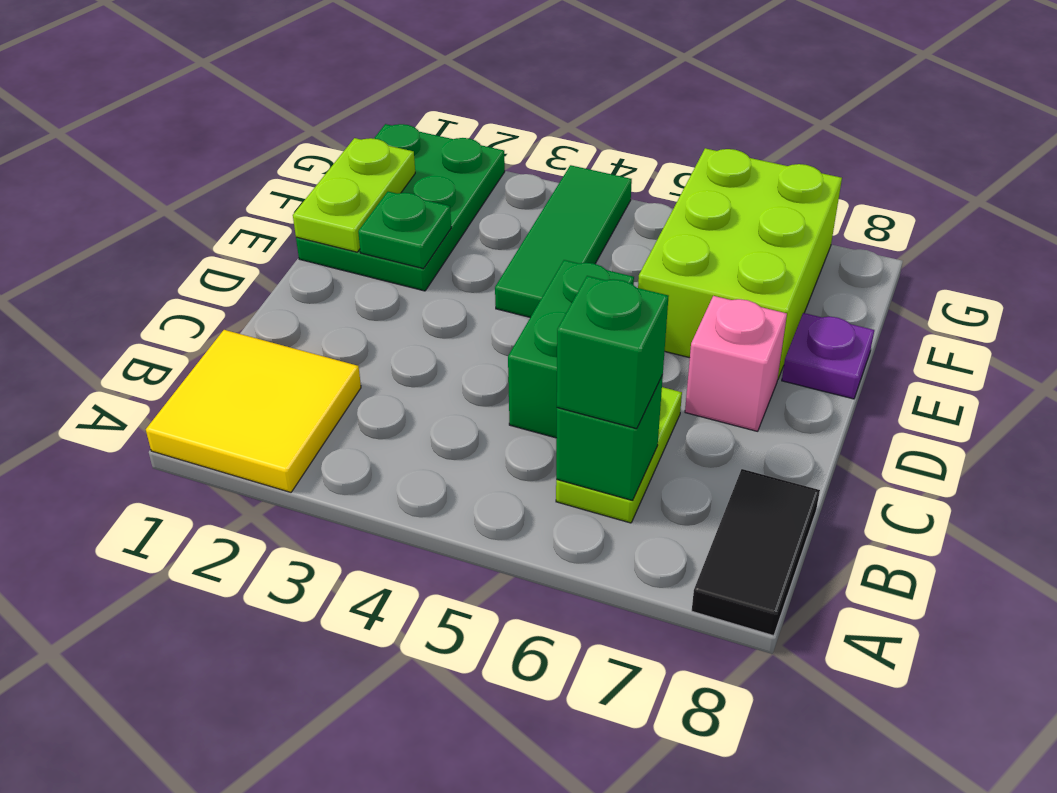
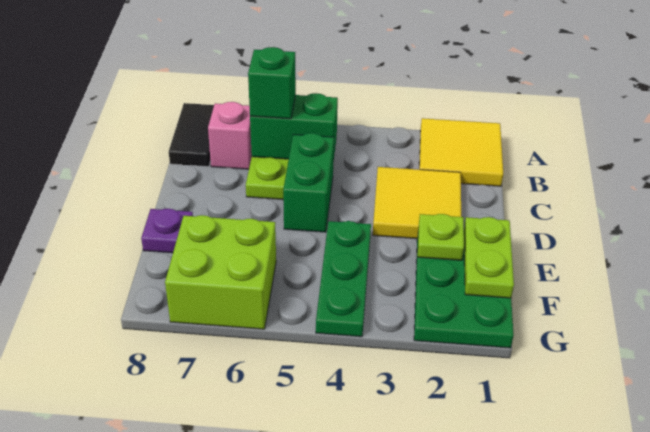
green brick B6 level 2 -> green brick B5:B6 level 2
none -> yellow tile C2:D3 level 1
pink brick D7 level 1 -> pink brick B7 level 1
green plate E2 level 2 -> lime plate E2 level 2
green tile E4:G4 level 1 -> green plate E4:G4 level 1
lime brick E6:G7 level 1 -> lime brick F6:G7 level 1

